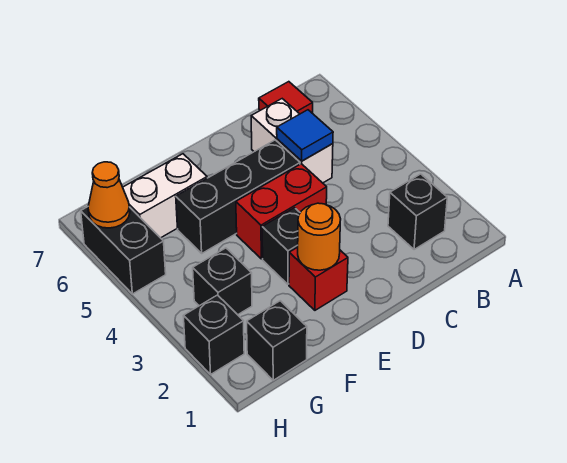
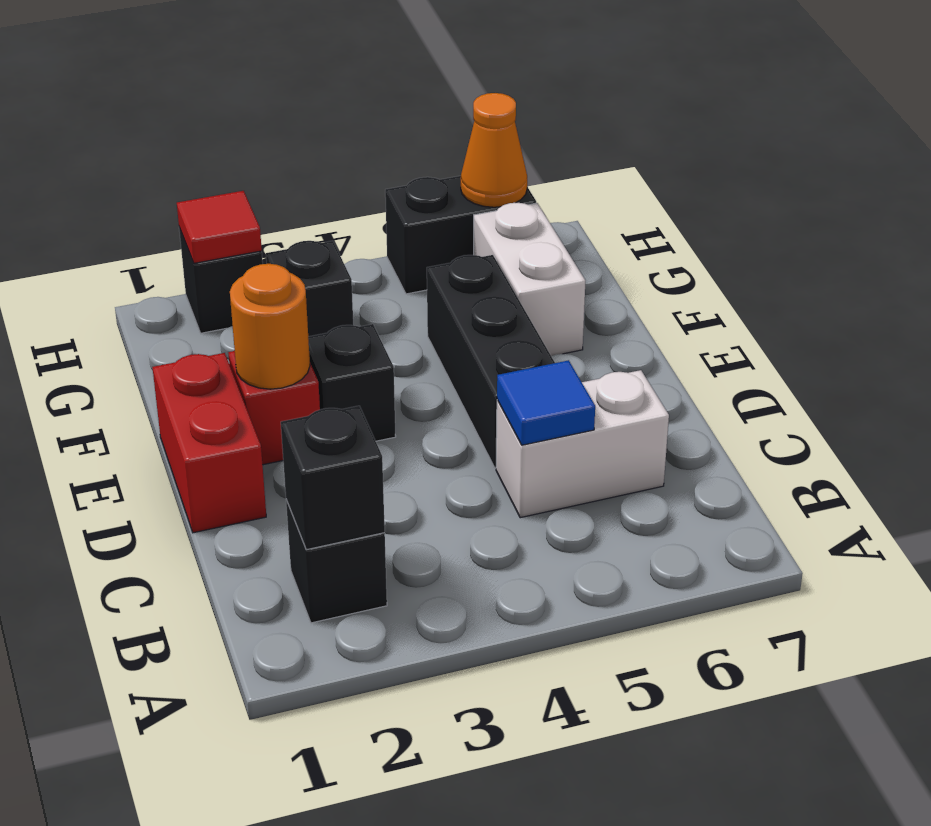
red tile B7 level 1 -> red tile H2 level 2
red brick D4:E4 level 1 -> red brick D1:E1 level 1
black brick G1 level 1 -> black brick B2 level 2

